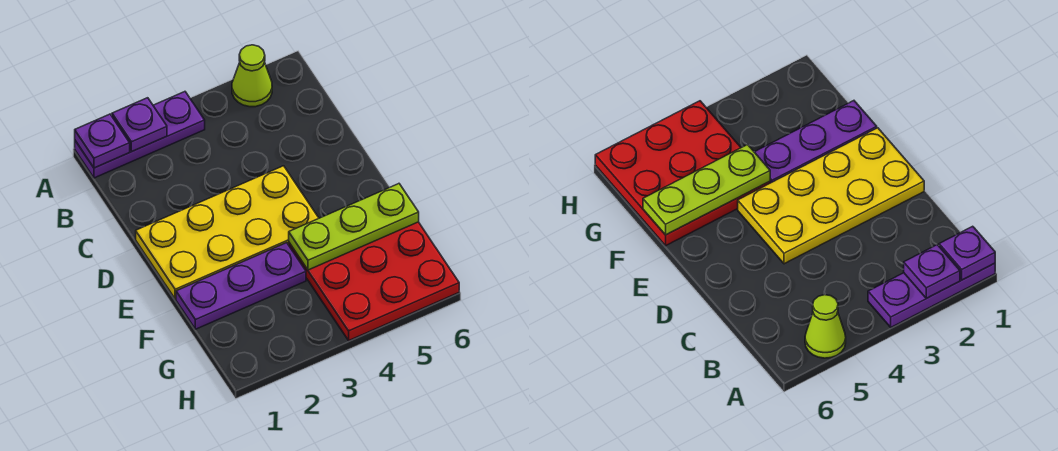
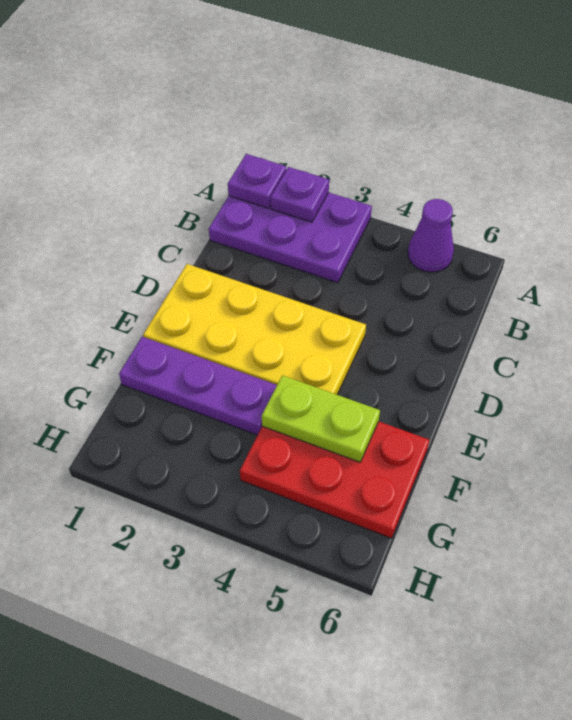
purple plate A1:A3 level 1 -> purple plate A1:B3 level 1
lime cone A5 level 1 -> purple cone A5 level 1
red plate F4:H6 level 1 -> red plate F4:G6 level 1
lime plate F4:F6 level 2 -> lime plate F4:F5 level 2

